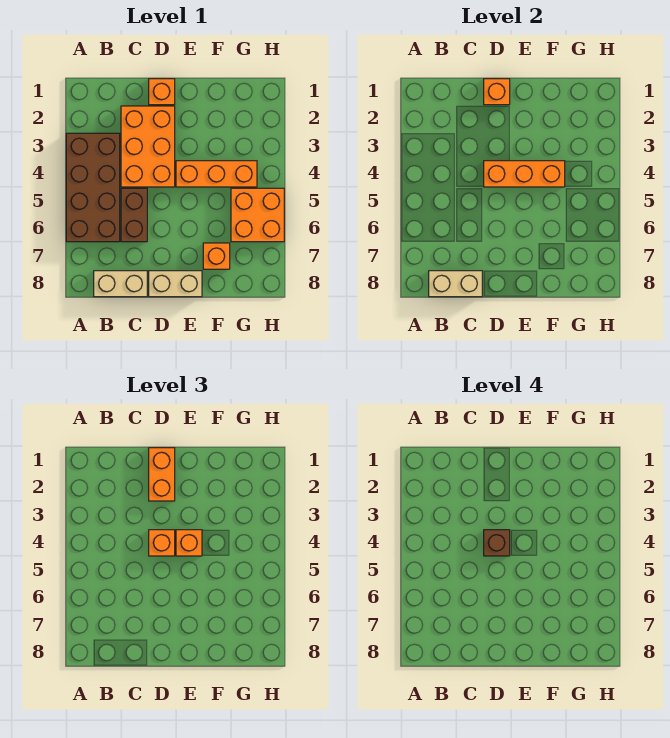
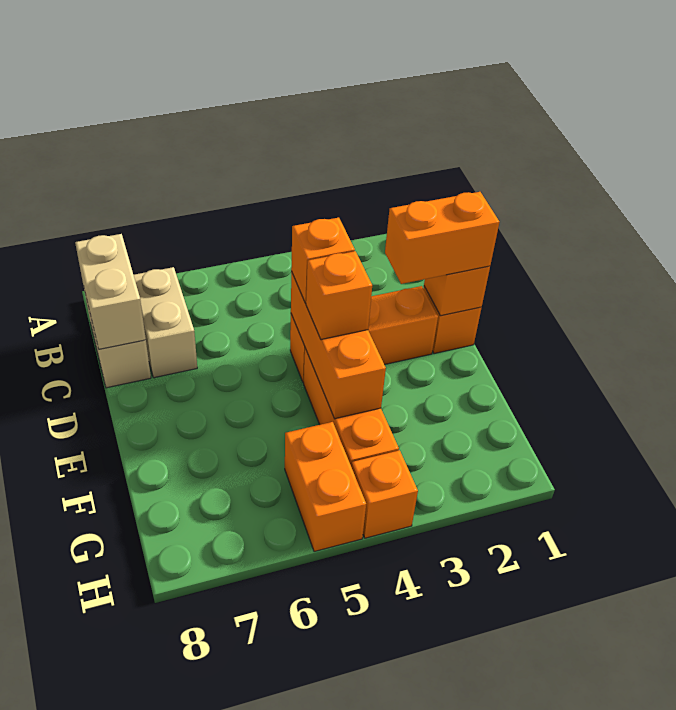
brown brick A3:B6 level 1 -> none
orange brick C2:D4 level 1 -> orange brick D2:D4 level 1
brown brick C5:C6 level 1 -> none
brown brick D4 level 4 -> none
tan brick D8:E8 level 1 -> tan brick B7:C7 level 1
orange brick F7 level 1 -> orange brick H4 level 1
orange brick G5:H6 level 1 -> orange brick G5:H5 level 1

